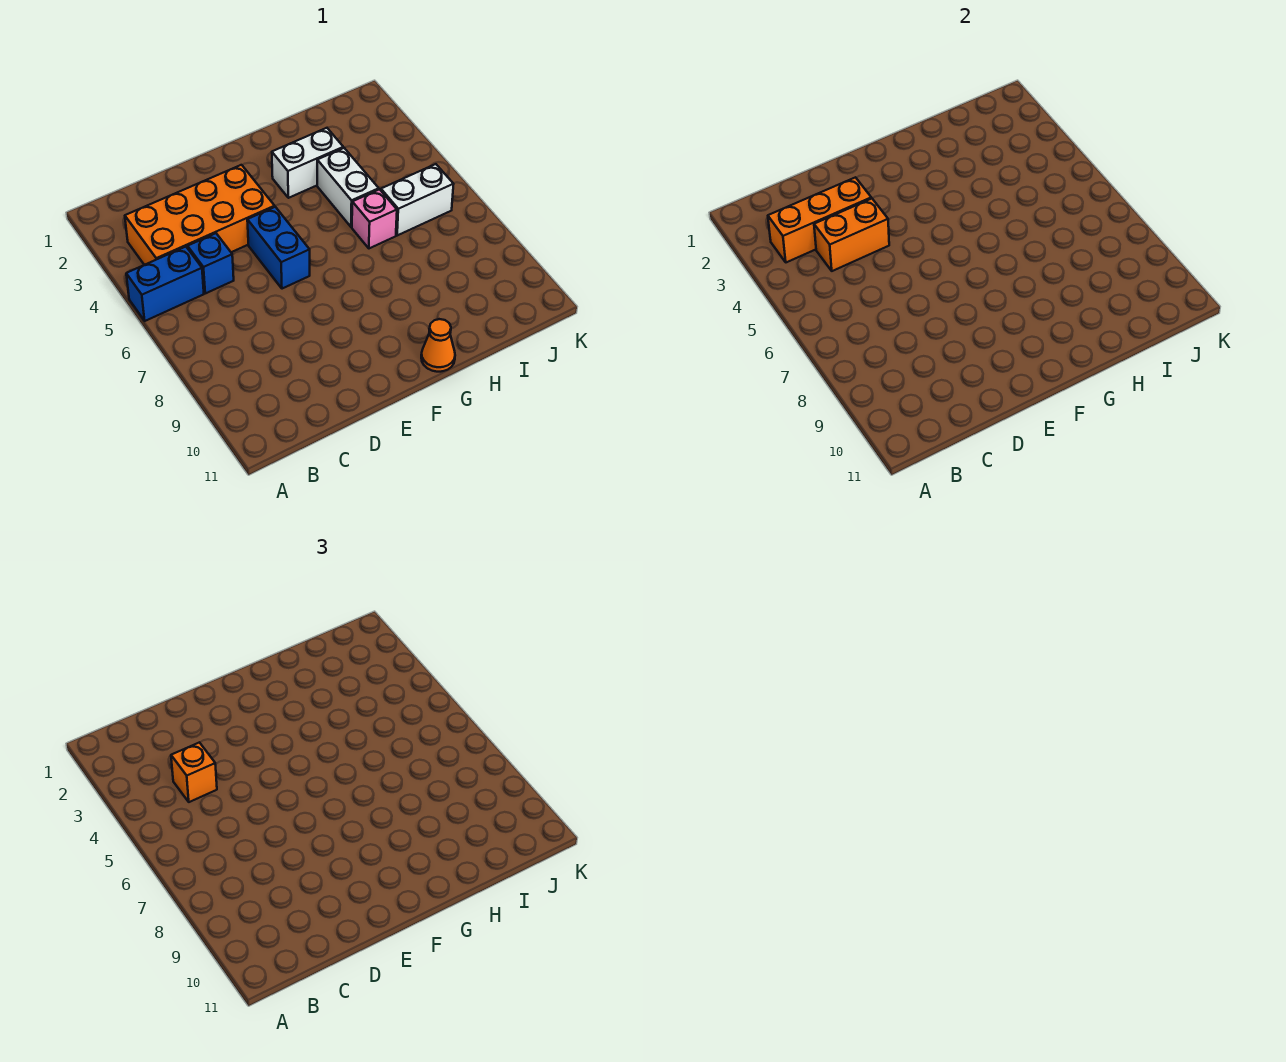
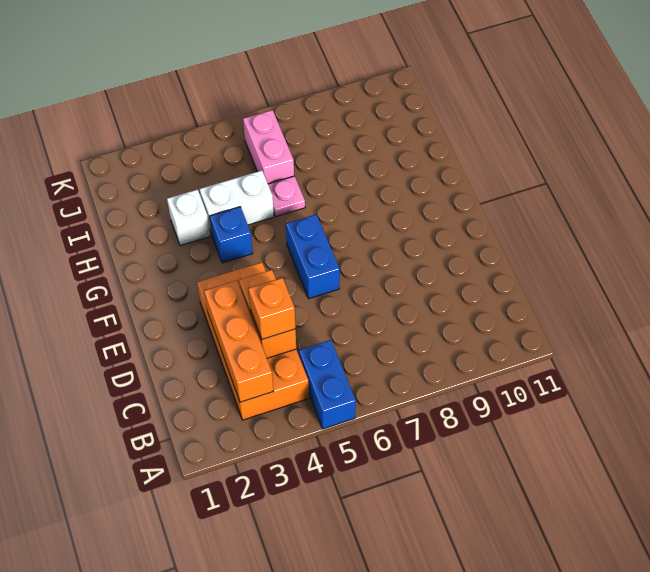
blue brick C5 level 1 -> blue brick G4 level 1
blue brick E5:E6 level 1 -> blue brick E6:F6 level 1
white brick G3:H3 level 1 -> white brick H3 level 1
orange cone G11 level 1 -> none
pink brick H6 level 1 -> pink plate H6 level 1
white brick I6:J6 level 1 -> pink brick I6:J6 level 1

